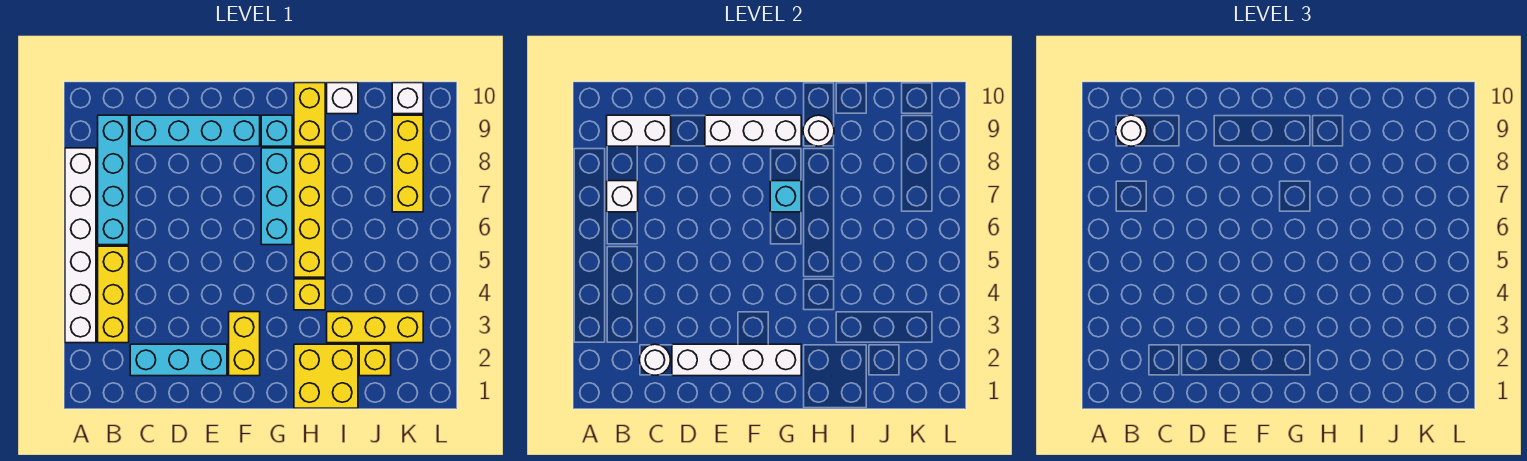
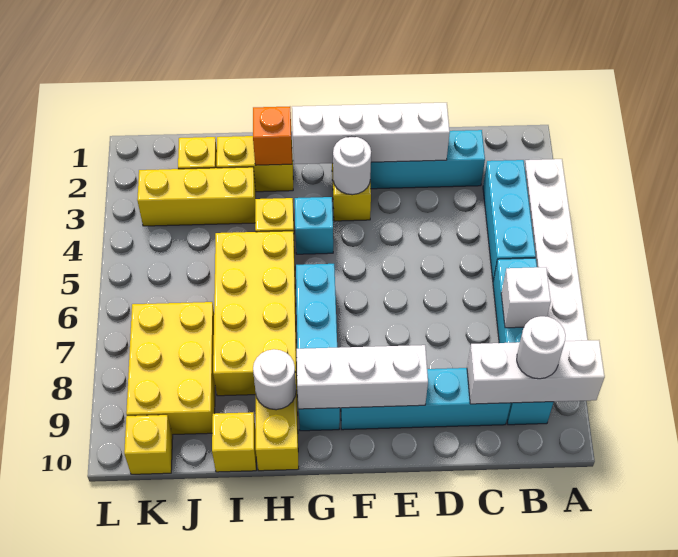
yellow brick B3:B5 level 1 -> cyan brick B3:B5 level 1
white brick B9:C9 level 2 -> white brick A9:C9 level 2
white round brick C2 level 2 -> white round brick F3 level 2
cyan brick G7 level 2 -> cyan brick G4 level 1
yellow brick H1:I2 level 1 -> yellow brick H2:I2 level 1
none -> orange brick H2 level 2
yellow brick H5:H8 level 1 -> yellow brick H5:I8 level 1
white brick I10 level 1 -> yellow brick I10 level 1
yellow brick K7:K9 level 1 -> yellow brick J7:K9 level 1
white brick K10 level 1 -> yellow brick K10 level 1

